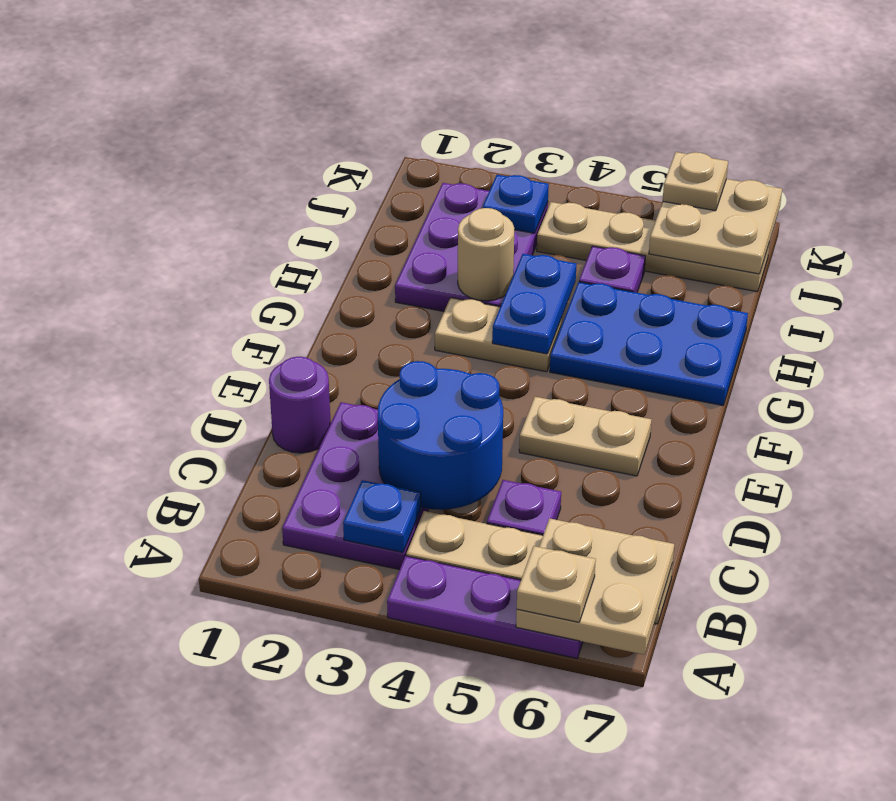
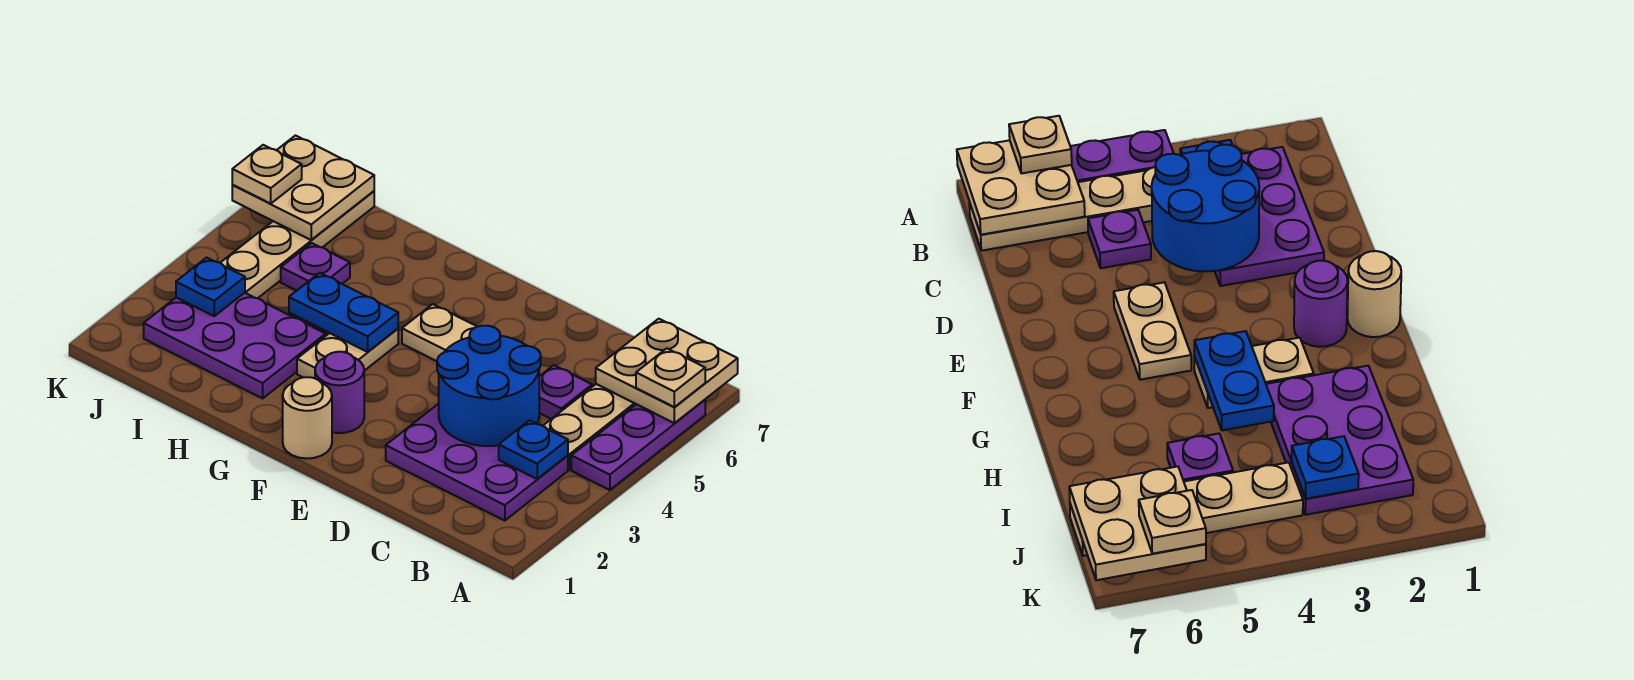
purple round brick D1 level 1 -> purple round brick F2 level 1
tan plate E5:E6 level 1 -> tan plate E5:F5 level 1
blue plate G5:H7 level 1 -> none
tan round brick H3 level 2 -> tan round brick F1 level 1

